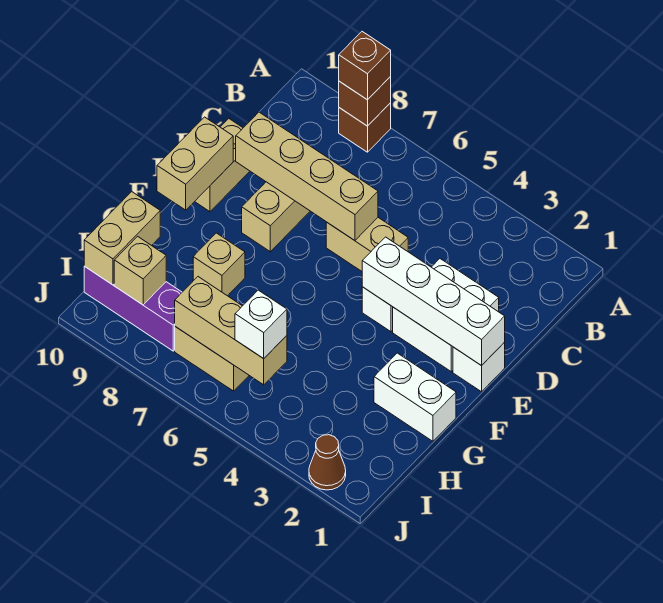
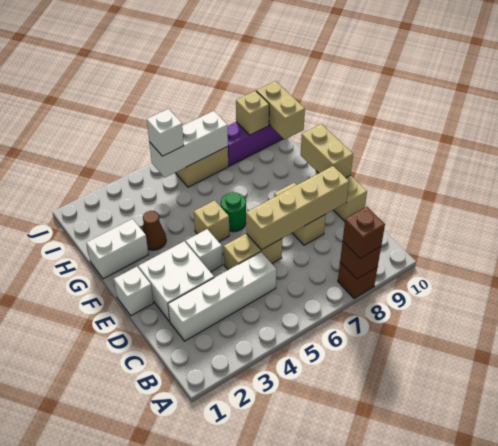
white brick E1:E4 level 2 -> white brick C2:C5 level 1
none -> green round brick F6 level 1
tan brick G8 level 1 -> tan brick F5 level 1
tan brick I5:I7 level 2 -> white brick I5:I7 level 2
brown cone J2 level 1 -> brown cone G3 level 1

